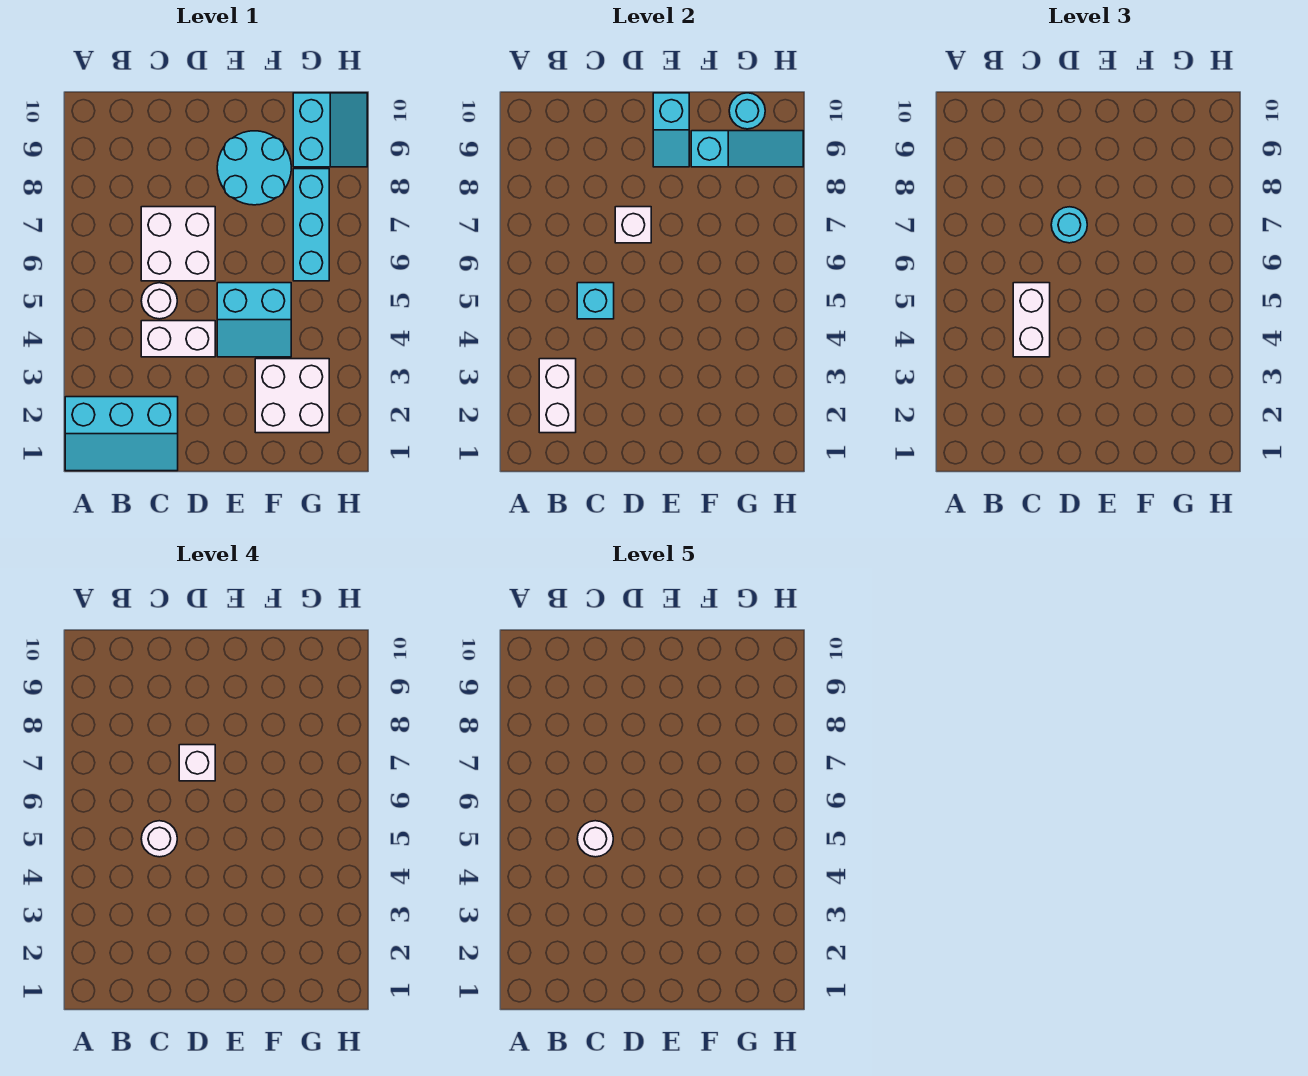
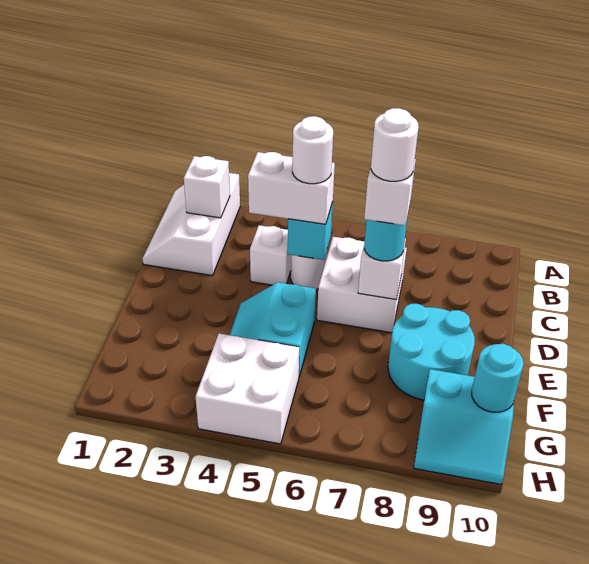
cyan slope A1:C2 level 1 top 2 -> white slope A1:C2 level 1 top 2
white brick B2:B3 level 2 -> white brick B2 level 2
white brick C4:D4 level 1 -> white brick C4 level 1
white round brick C5 level 5 -> white round brick D7 level 5
cyan slope E9:E10 level 2 top 10 -> none
white brick F2:G3 level 1 -> white brick G4:H5 level 1
cyan slope F9:H9 level 2 top F -> none
cyan brick G6:G8 level 1 -> none

